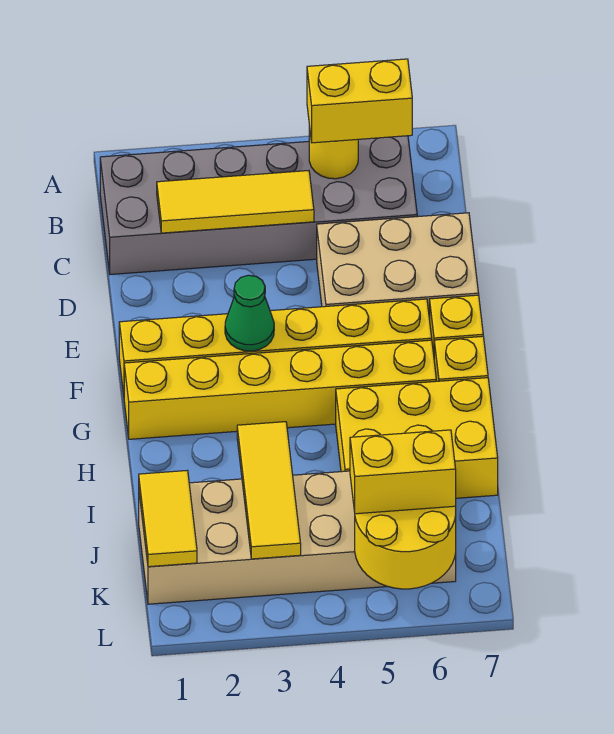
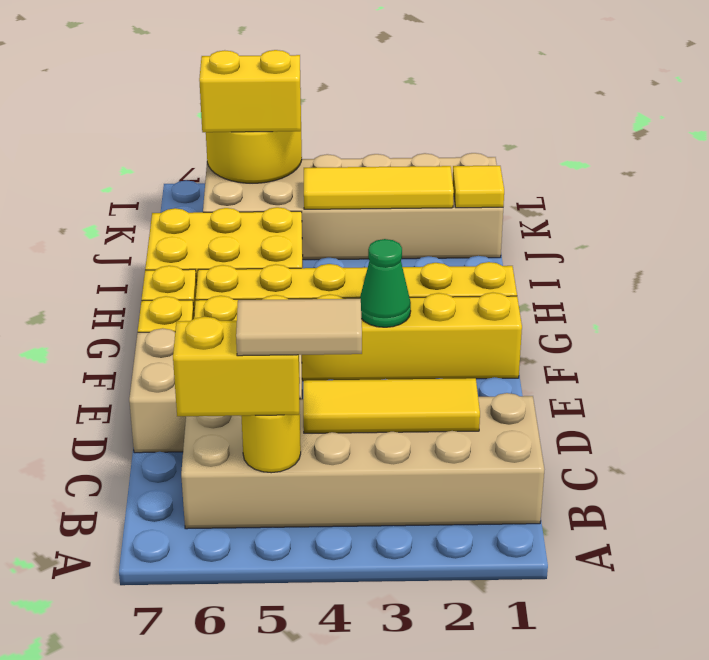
grey brick B1:C6 level 1 -> tan brick B1:C6 level 1
none -> tan tile B4:B5 level 4
yellow tile I3:K3 level 2 -> yellow tile J2:J4 level 2
yellow tile J1:K1 level 2 -> yellow tile J1 level 2

